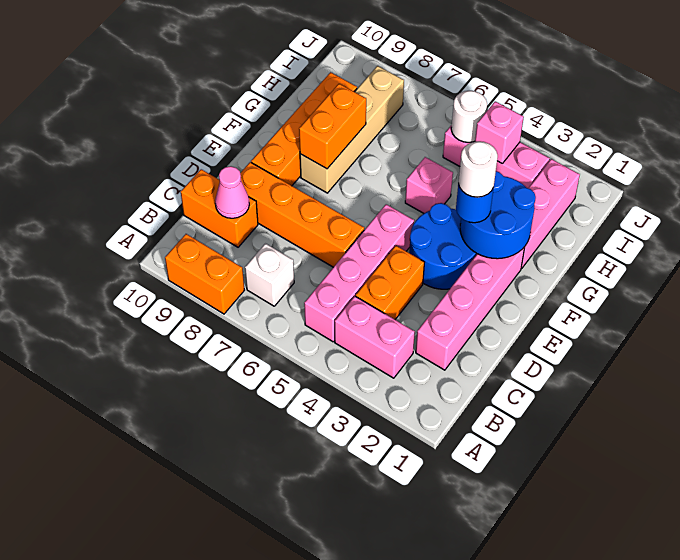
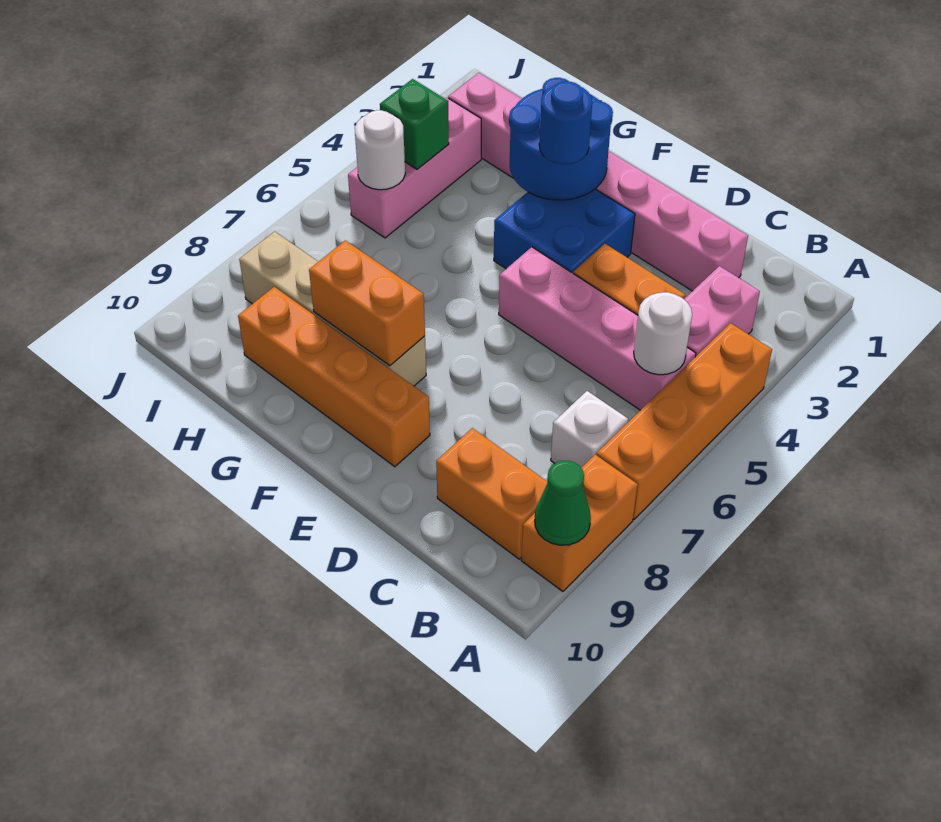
none -> green cone A9 level 2
orange brick C9:C10 level 1 -> orange brick B9:C9 level 1
pink cone C9 level 2 -> none
orange brick D6:D9 level 1 -> orange brick A4:A7 level 1
blue round brick E3:F4 level 1 -> blue brick E3:F4 level 1
white round brick F3 level 4 -> white round brick B5 level 2
pink brick G5 level 1 -> none
pink brick I4 level 2 -> green brick I4 level 2

